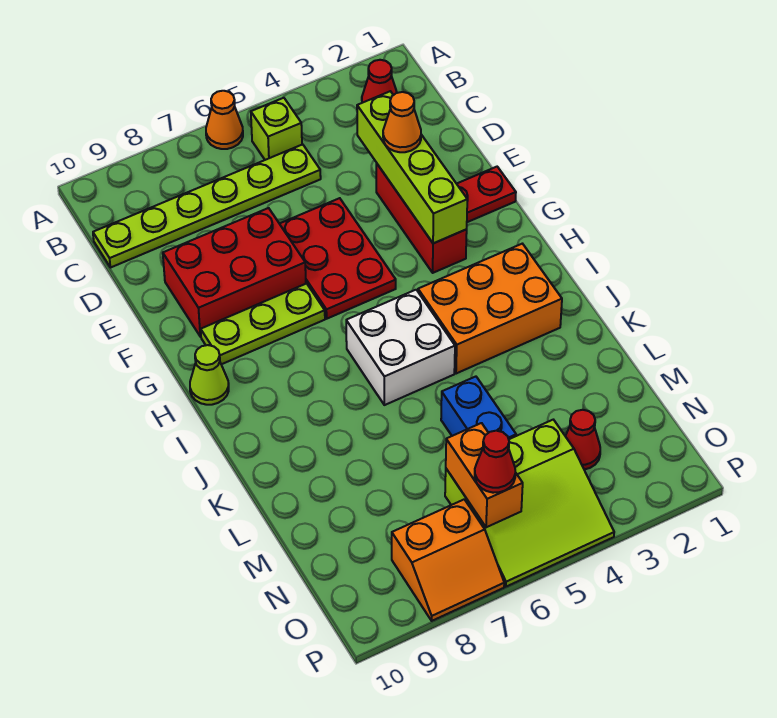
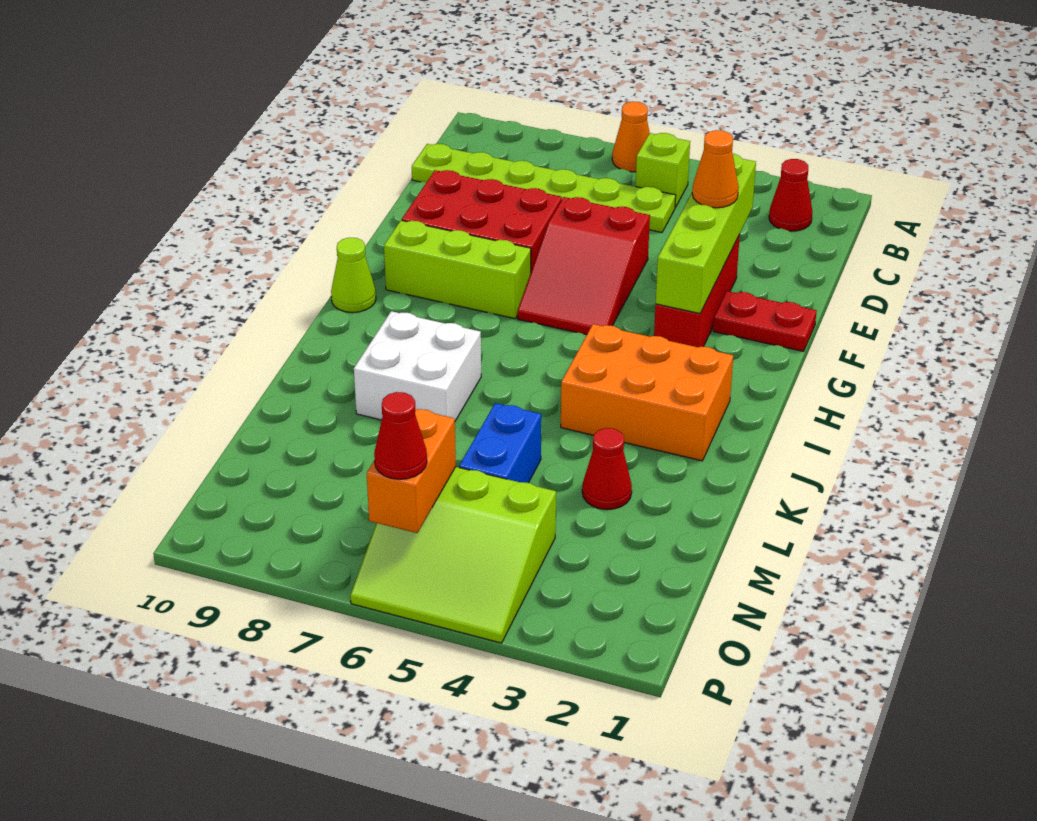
red plate E5:G6 level 1 -> red slope E5:G6 level 1 top E
lime plate G7:G9 level 1 -> lime brick G7:G9 level 1
white brick I5:J6 level 1 -> white brick J7:K8 level 1
red cone N3 level 1 -> red cone L3 level 1
orange slope O7:P8 level 1 top O -> none

